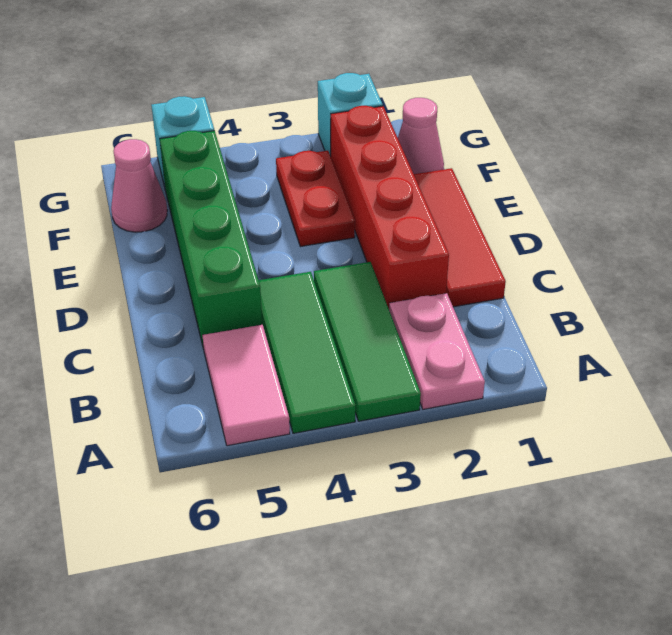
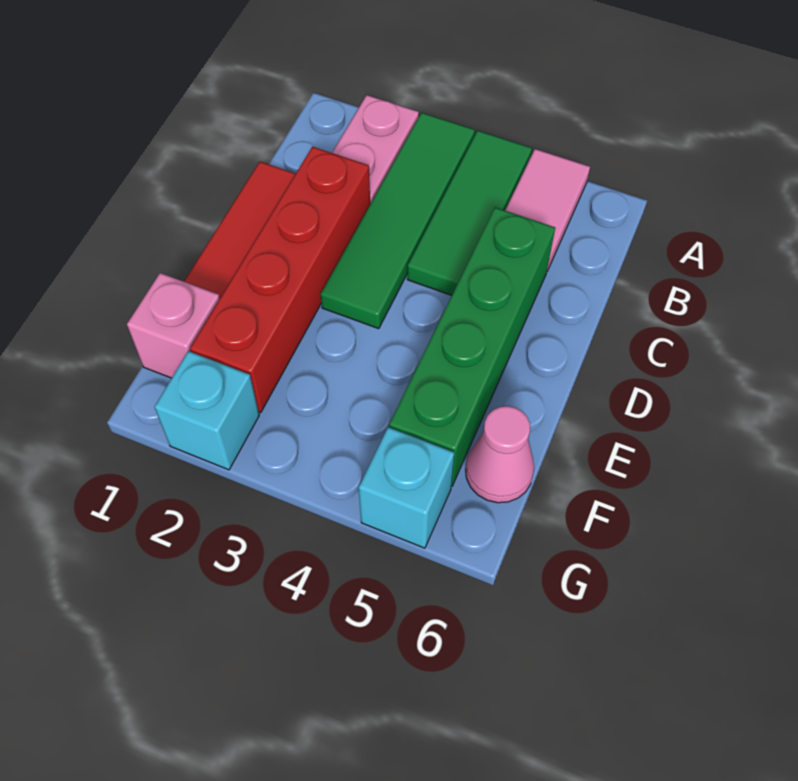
green tile A3:C3 level 1 -> green tile A3:D3 level 1
red plate E3:F3 level 1 -> none
pink cone F1 level 1 -> pink brick F1 level 1

